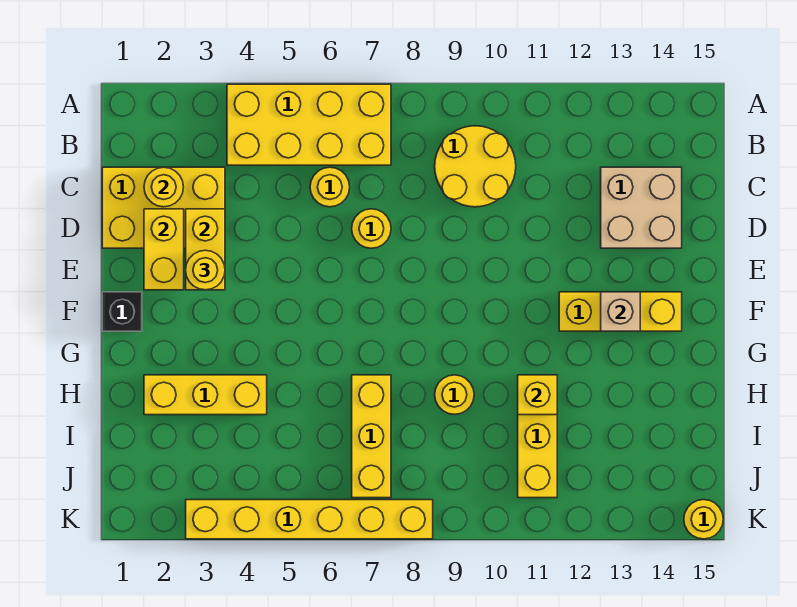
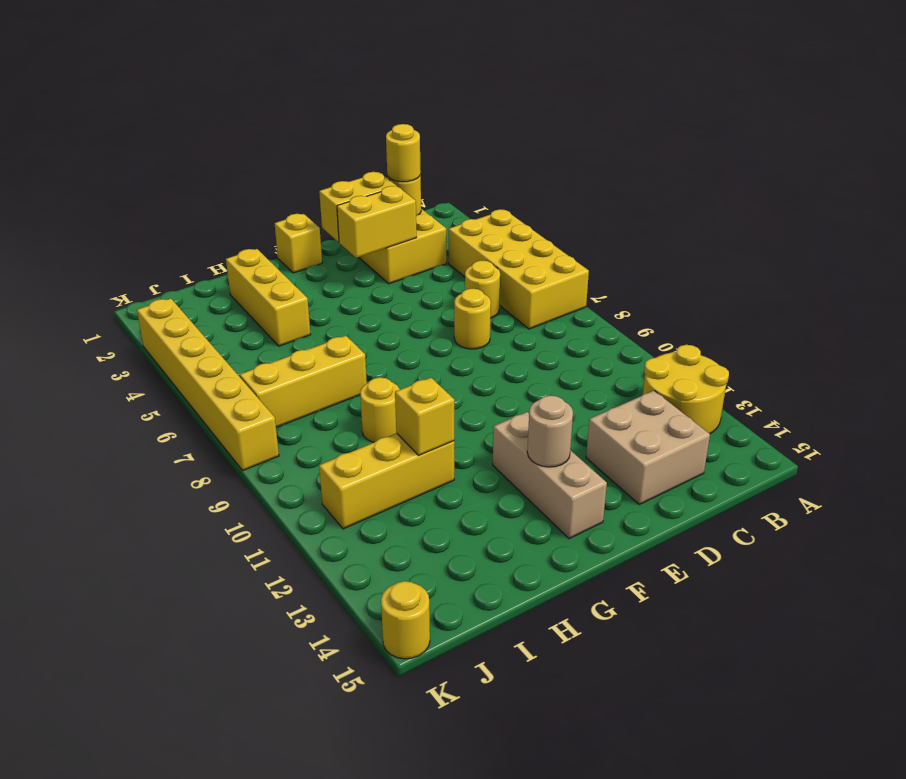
yellow round brick B9:C10 level 1 -> yellow round brick A12:B13 level 1
yellow round brick E3 level 3 -> yellow round brick C2 level 3
black brick F1 level 1 -> yellow brick F1 level 1
yellow brick F12:F14 level 1 -> tan brick F12:F14 level 1
tan brick F13 level 2 -> tan round brick F13 level 2

